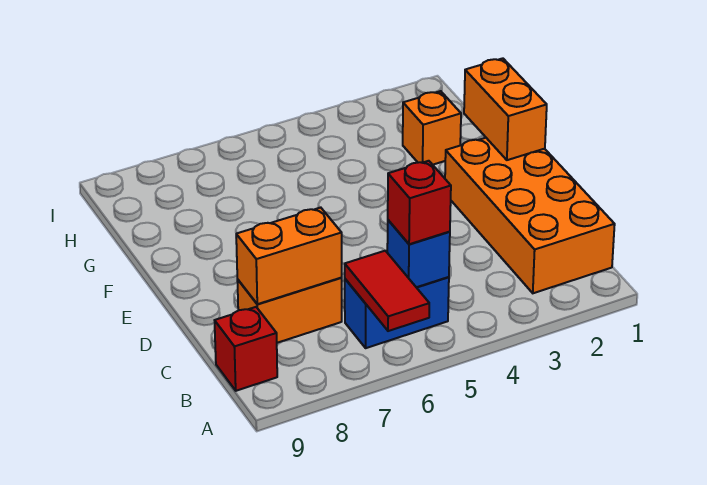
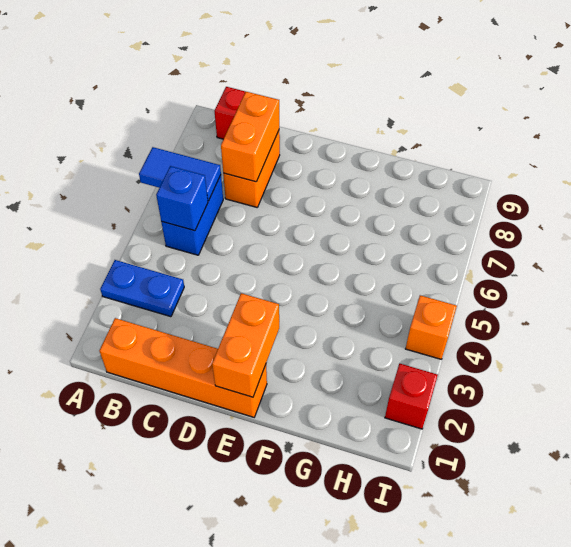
none -> blue plate A3:B3 level 1
red tile A6:B6 level 2 -> blue tile A6:B6 level 2
orange brick B1:E2 level 1 -> orange brick B1:E1 level 1
red brick B5 level 3 -> red brick I2 level 1
orange brick E1:F1 level 2 -> orange brick E1:E2 level 2
orange brick G2 level 1 -> orange brick I4 level 1

